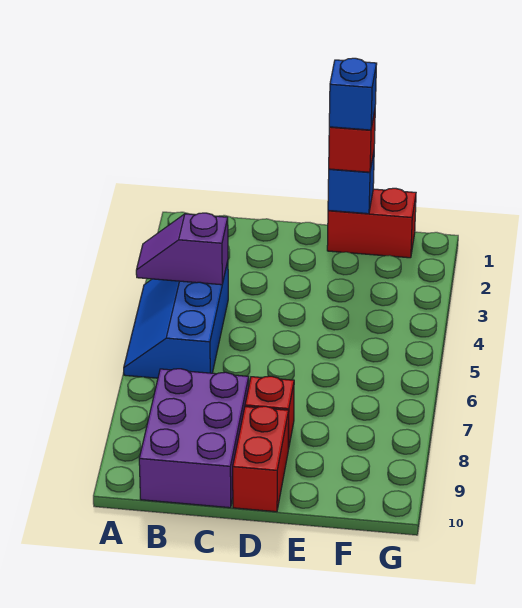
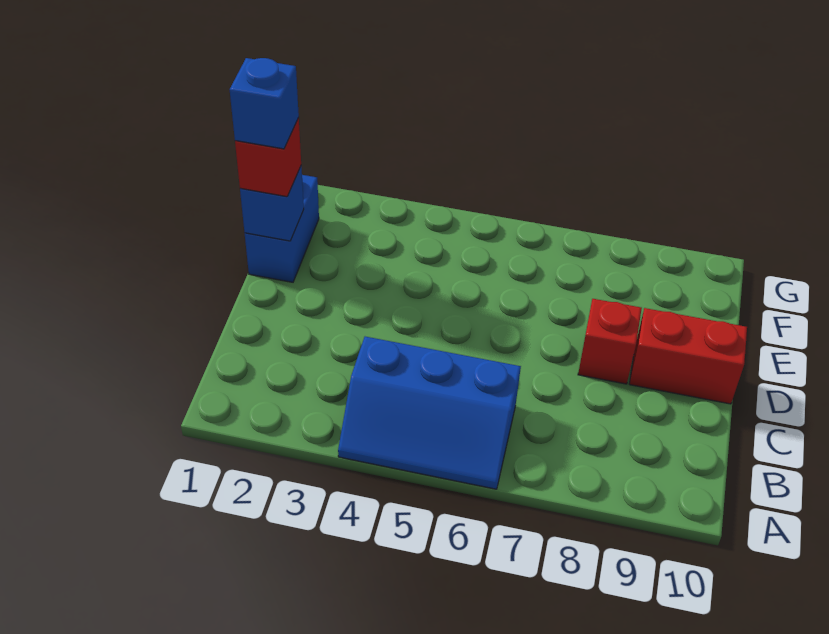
purple slope A4:B4 level 2 top B -> none
purple brick B8:C10 level 1 -> none
red brick E1:F1 level 1 -> blue brick E1:F1 level 1

